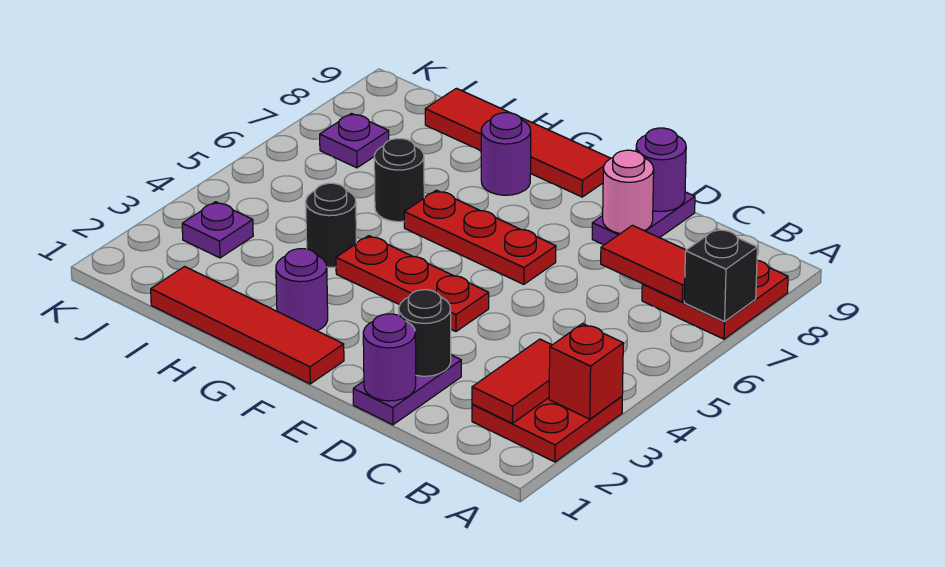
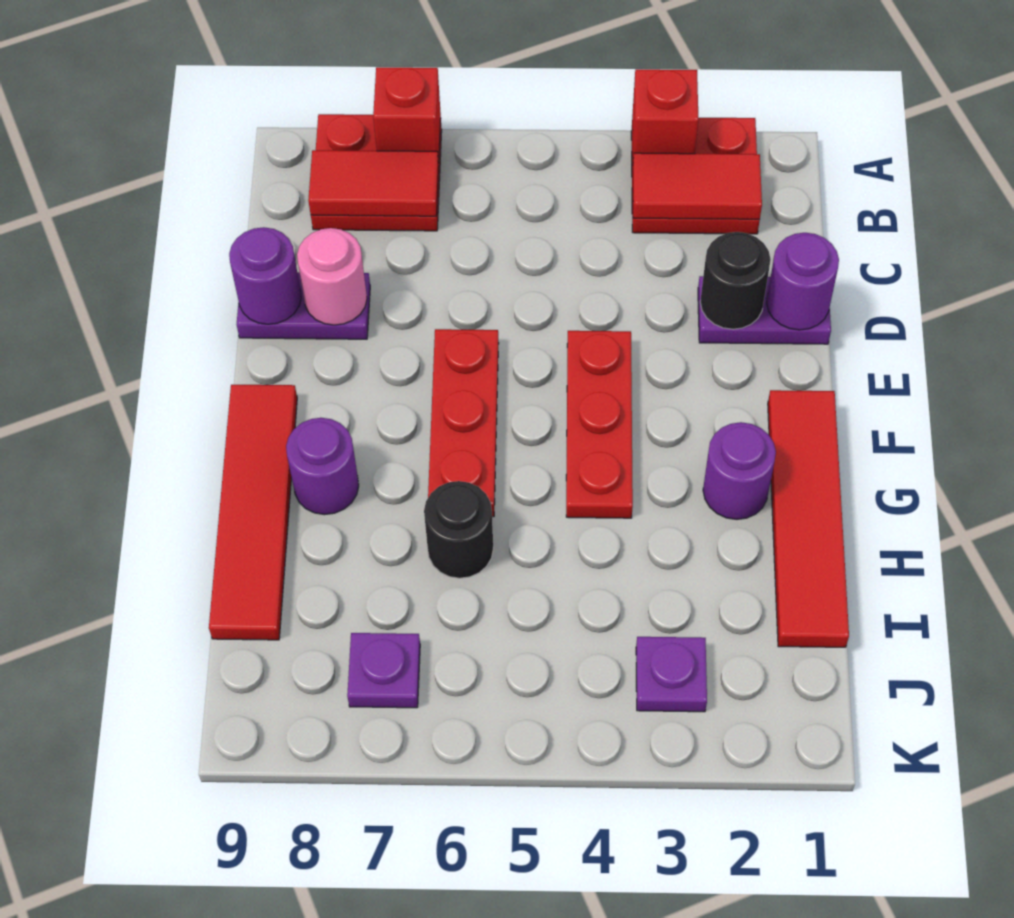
black brick A7 level 2 -> red brick A7 level 2
red tile B7:C7 level 2 -> red tile B7:B8 level 2
black round brick H4 level 1 -> none

